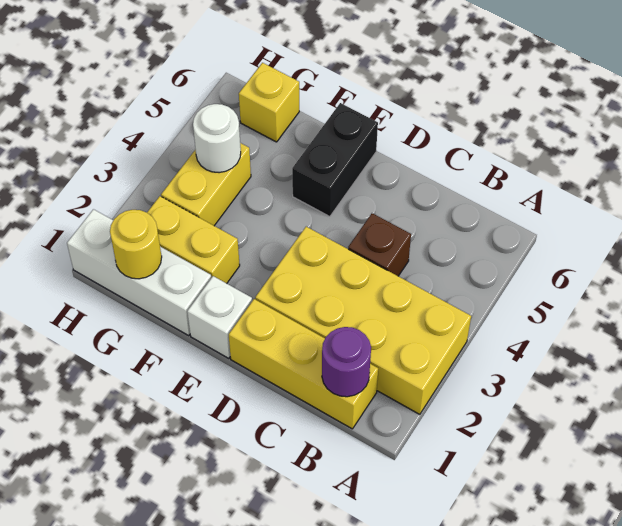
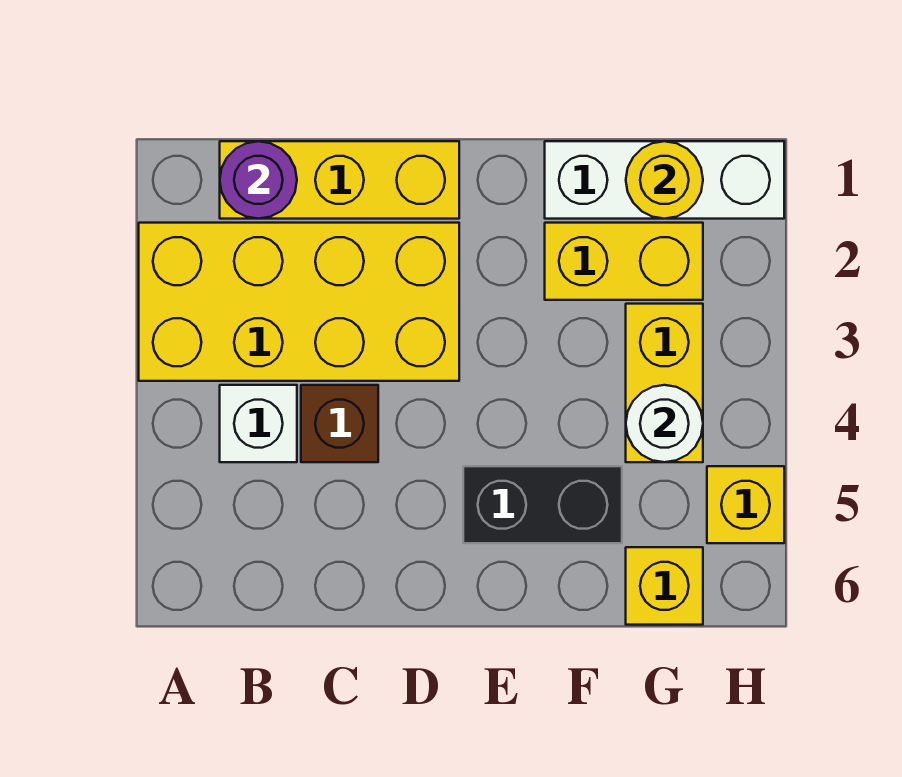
white brick E1 level 1 -> white brick B4 level 1
black brick E5:E6 level 1 -> black brick E5:F5 level 1
none -> yellow brick H5 level 1

